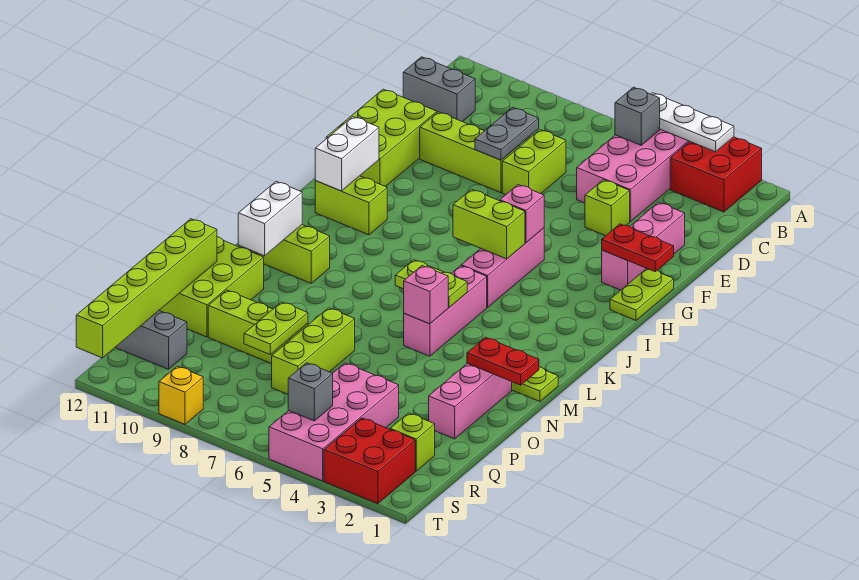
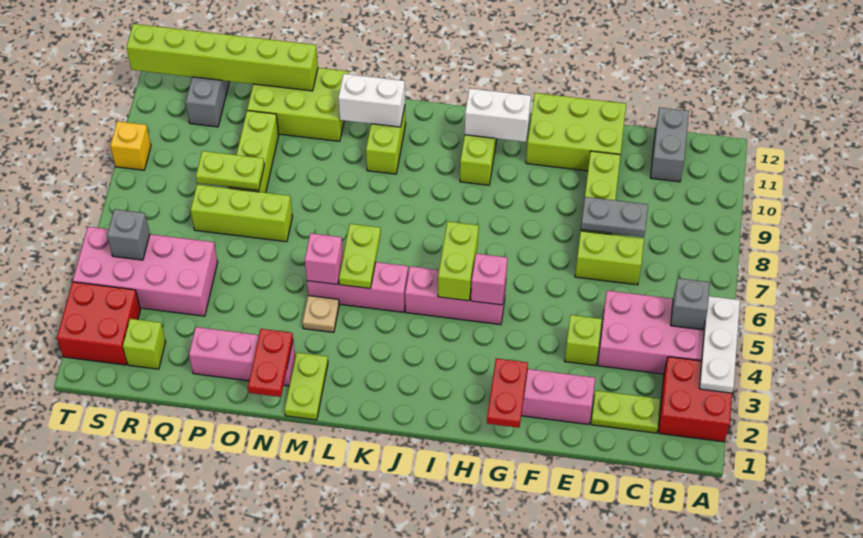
lime plate G1:H1 level 1 -> lime plate C2:D2 level 1
none -> tan plate M4 level 1

